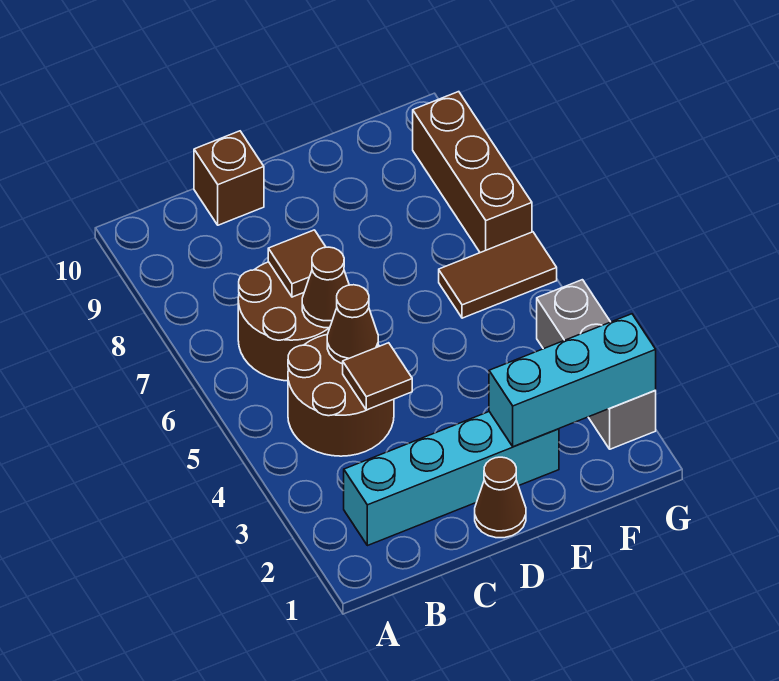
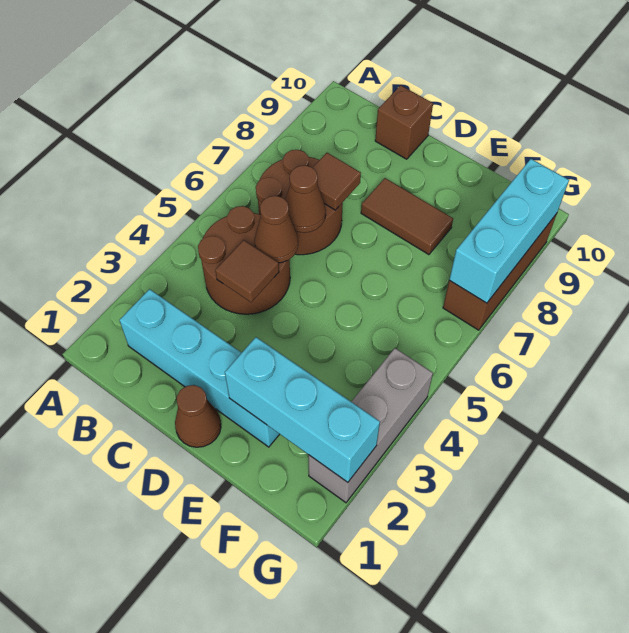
brown tile F6:G6 level 1 -> brown tile D8:E8 level 1
none -> cyan brick G7:G9 level 2

